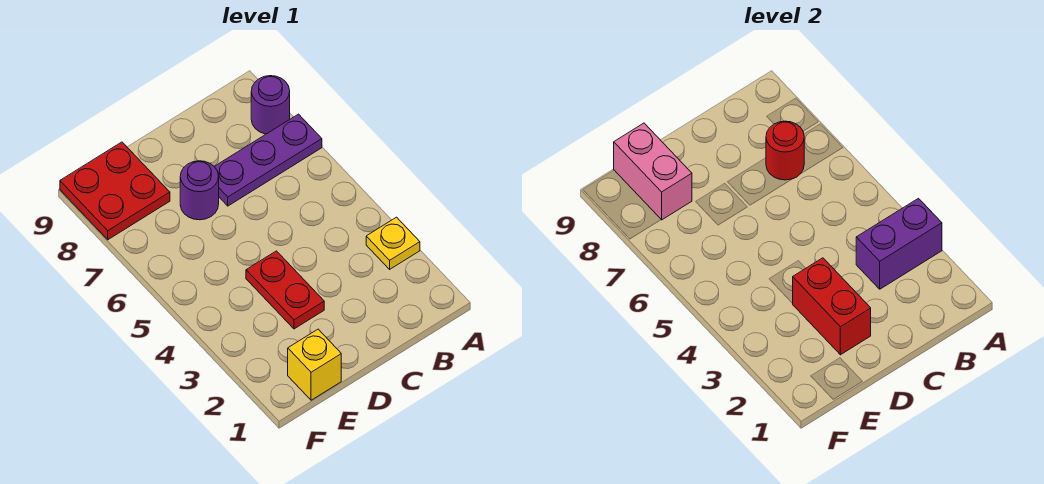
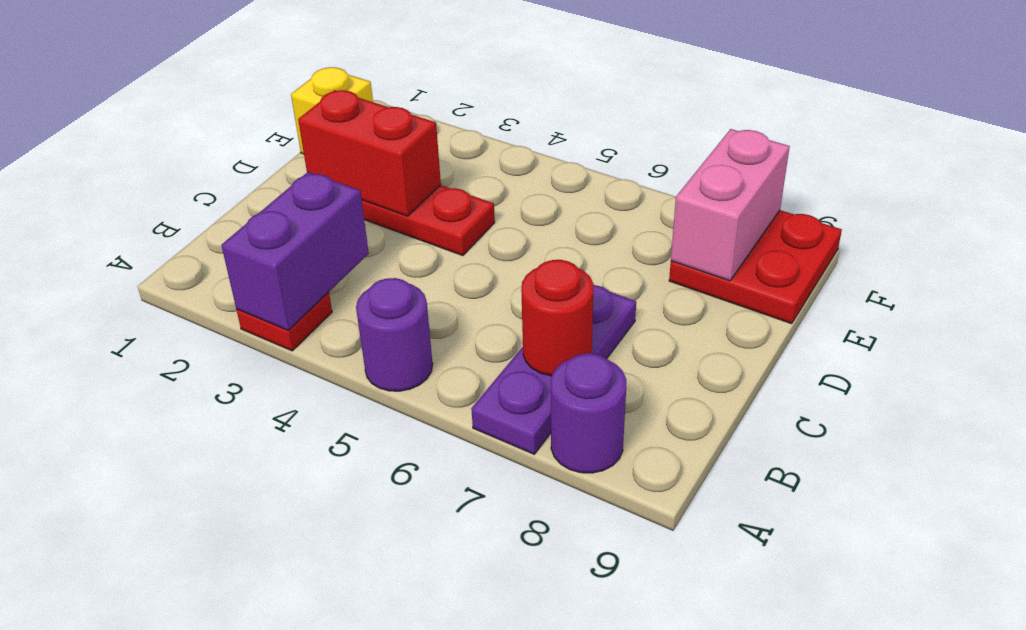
yellow plate A3 level 1 -> red plate A3 level 1
purple round brick D7 level 1 -> purple round brick A5 level 1
pink brick E8:E9 level 2 -> pink brick E8:F8 level 2

